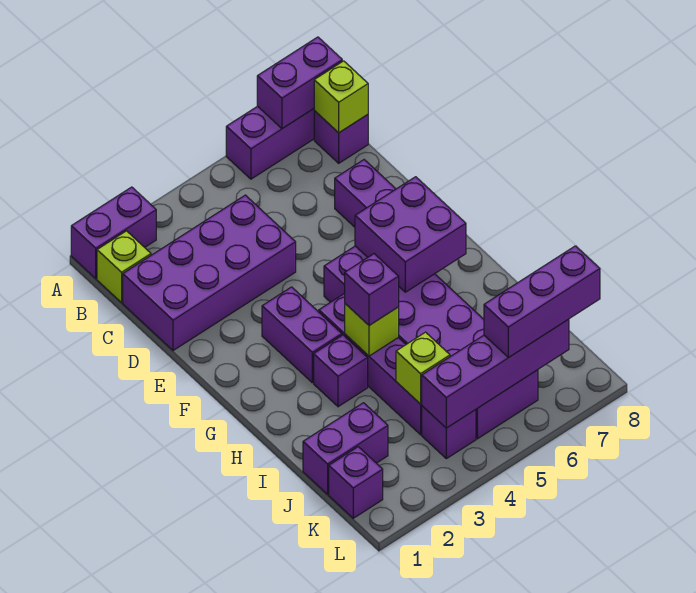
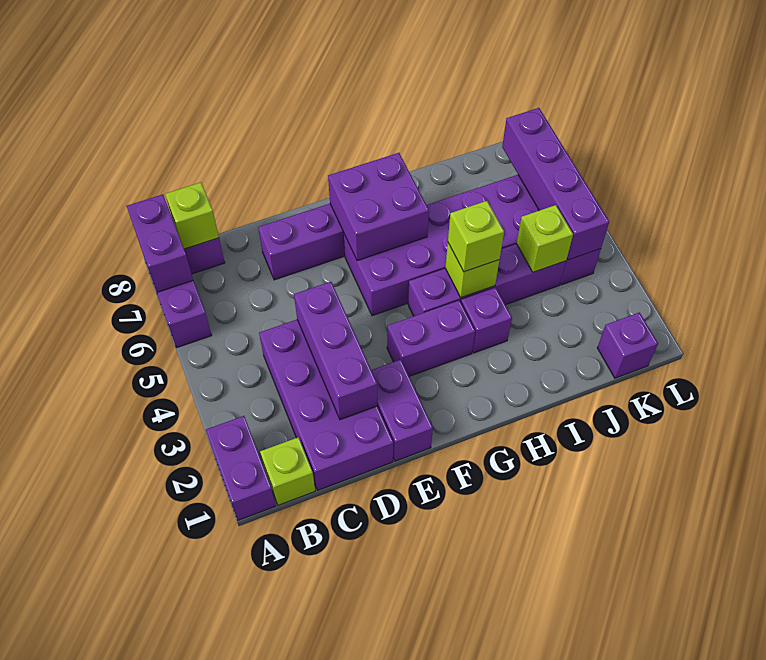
purple brick H4 level 3 -> lime brick H4 level 3
purple brick J1:J2 level 1 -> purple brick E1:E2 level 1
purple brick K6:K8 level 3 -> purple brick D2:D4 level 2

